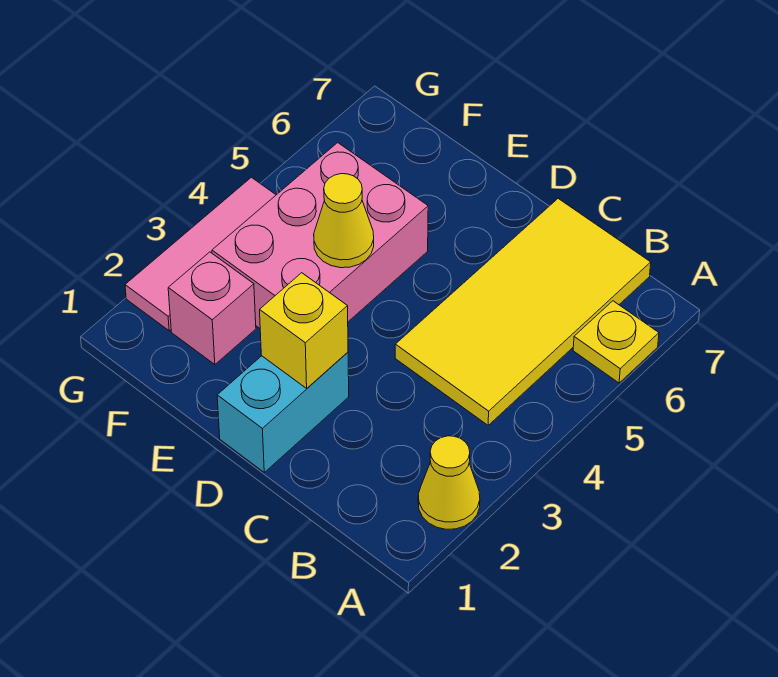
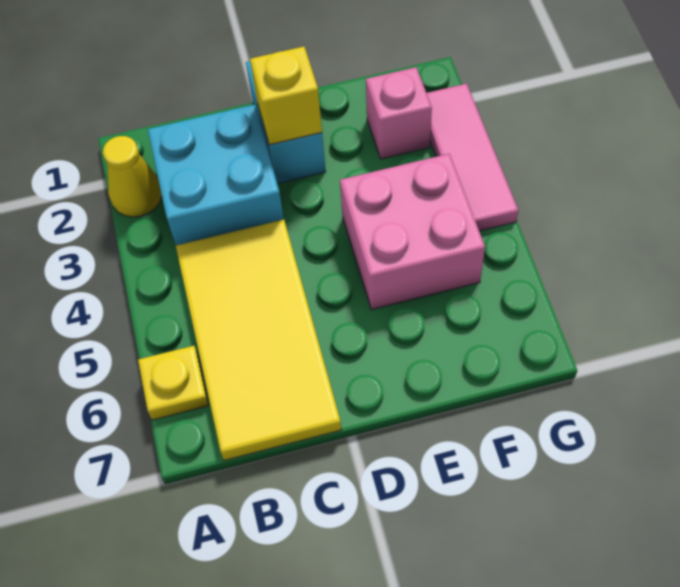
none -> cyan brick B2:C3 level 1
pink brick E3:F5 level 1 -> pink brick E4:F5 level 1
yellow cone E4 level 2 -> none

